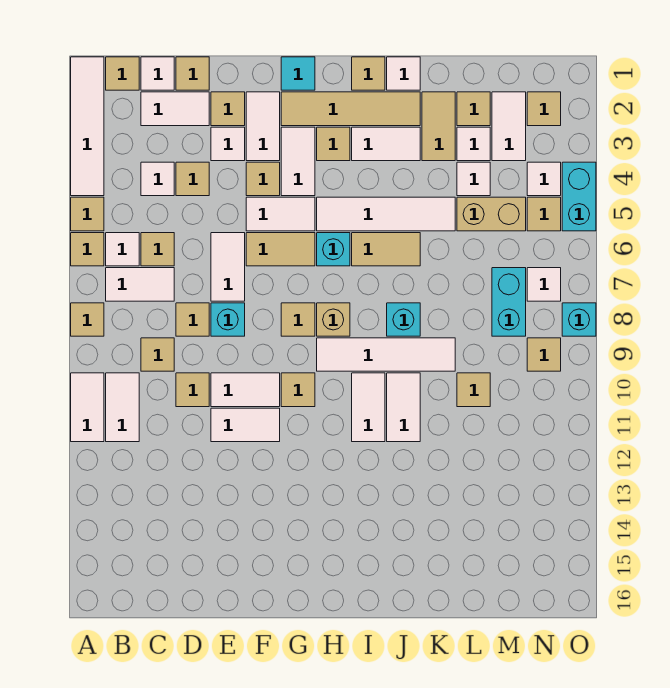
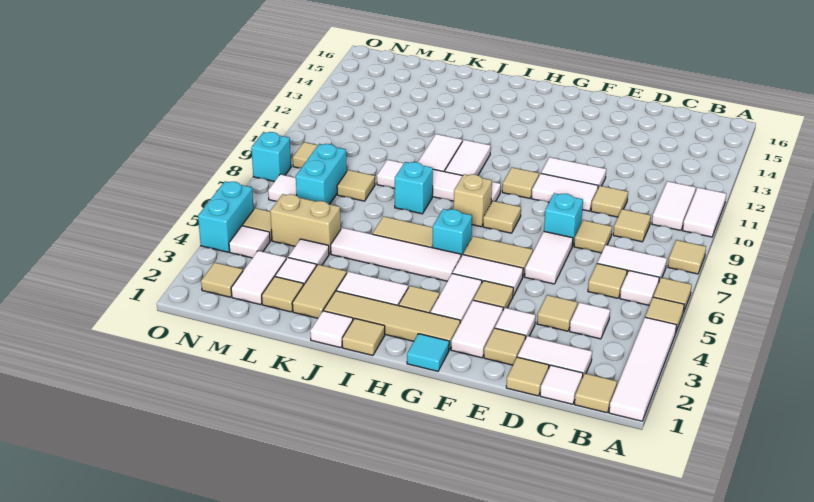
tan tile L10 level 1 -> tan tile L8 level 1

